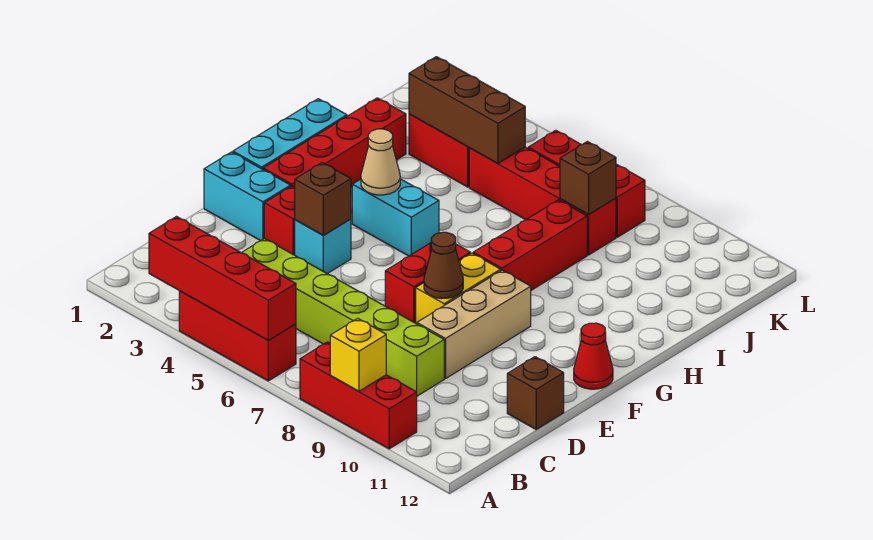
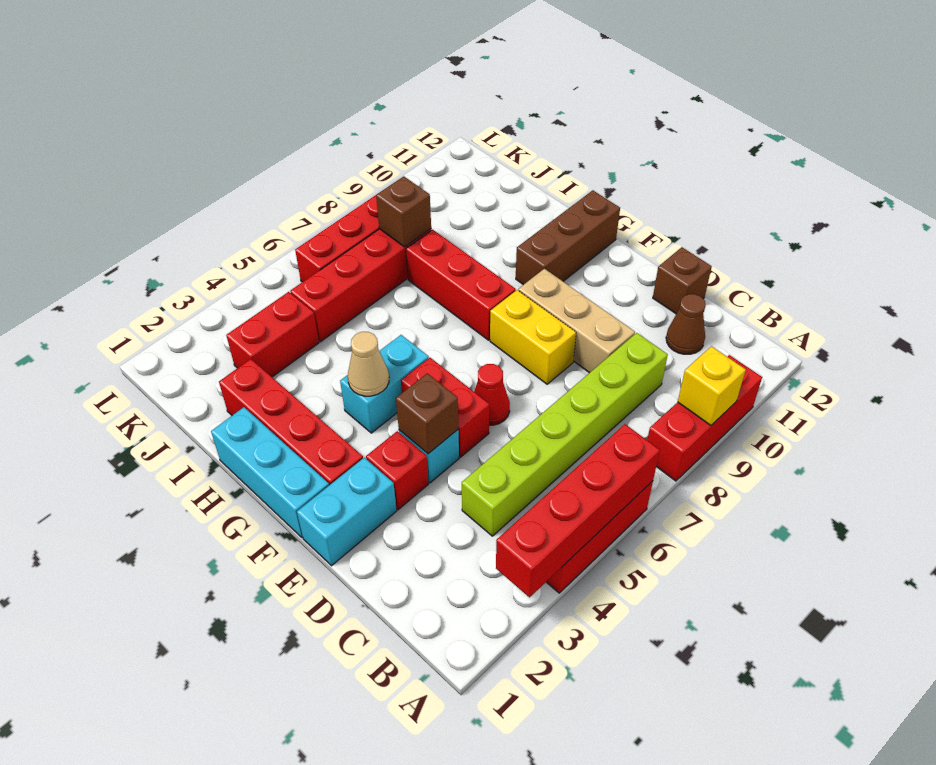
red brick E7:F7 level 1 -> red brick E5:F5 level 1
brown cone E8 level 2 -> brown cone C11 level 1
red cone F12 level 1 -> red cone E6 level 1
brown brick J3:J5 level 2 -> brown brick G10:G12 level 1

